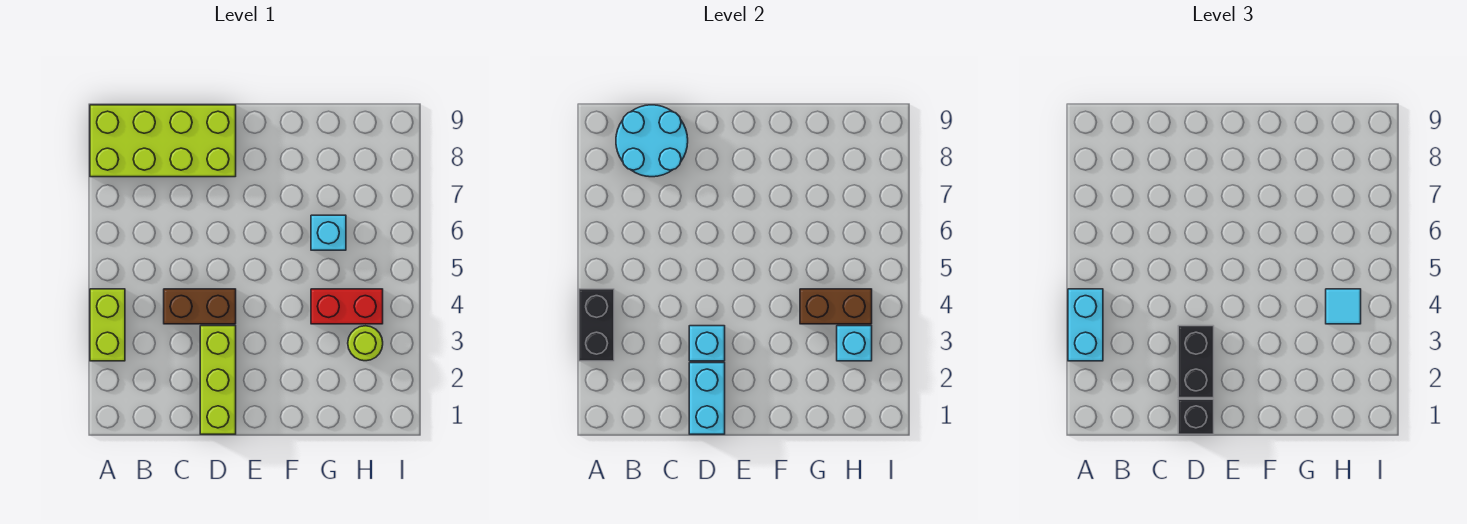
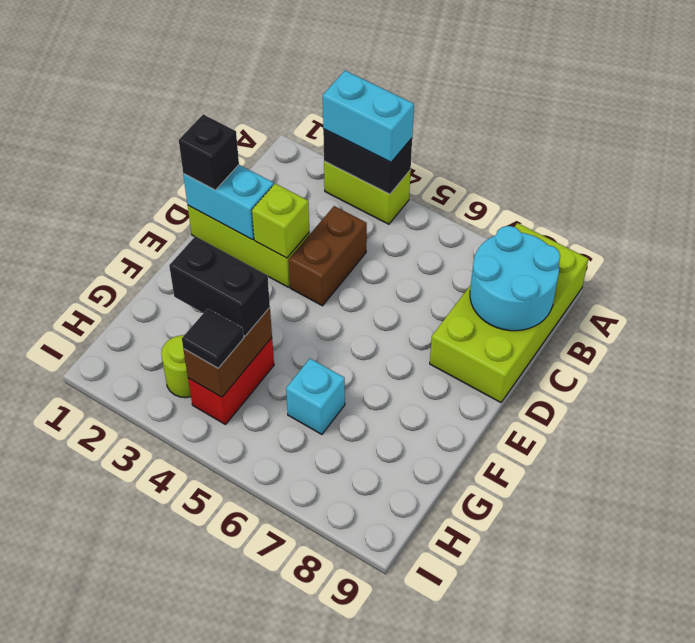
black brick D2:D3 level 3 -> black brick G3:G4 level 3
cyan brick D3 level 2 -> lime brick D3 level 2
cyan brick H3 level 2 -> none
cyan tile H4 level 3 -> black tile H4 level 3

